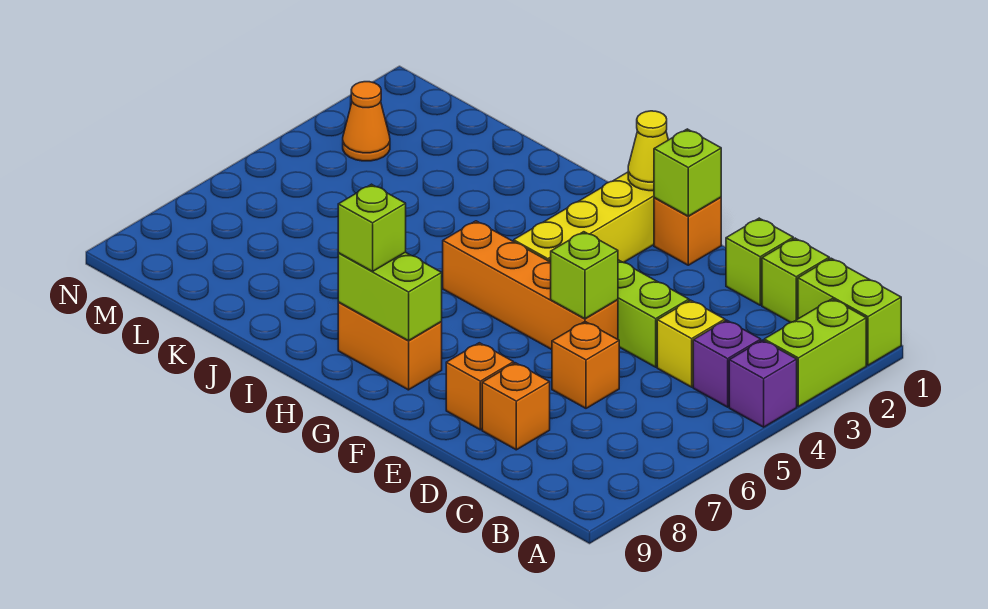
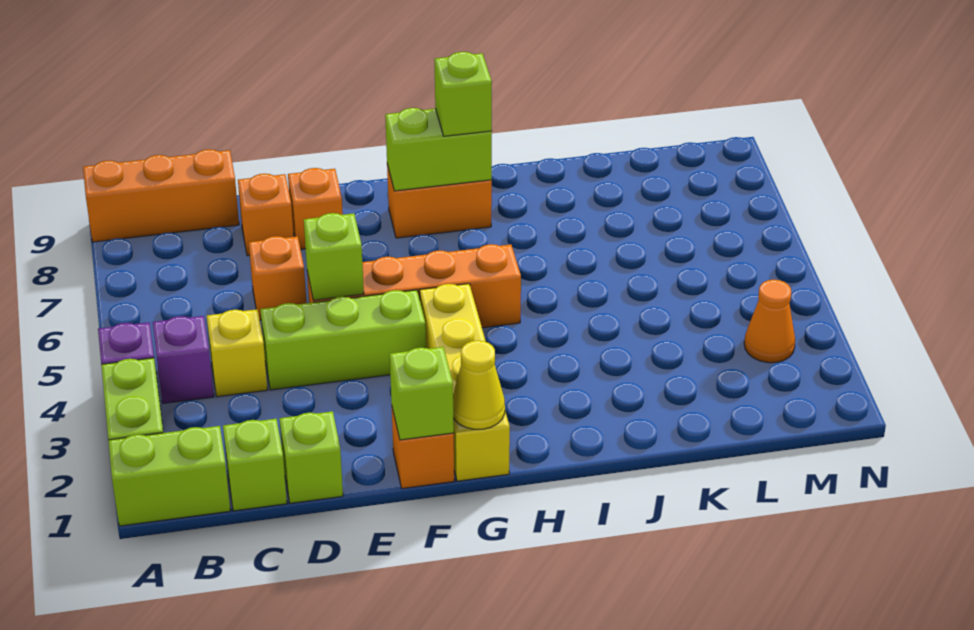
none -> orange brick A9:C9 level 1

